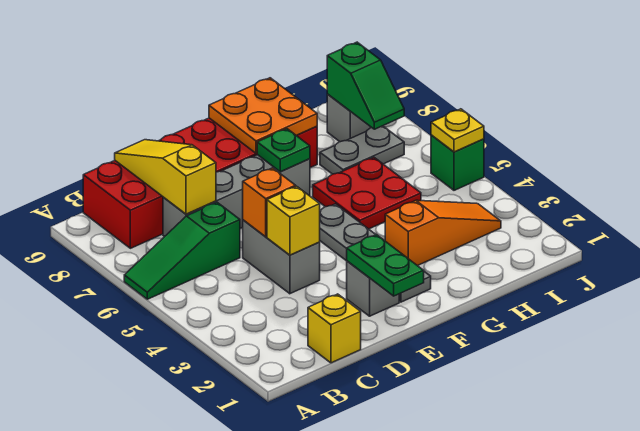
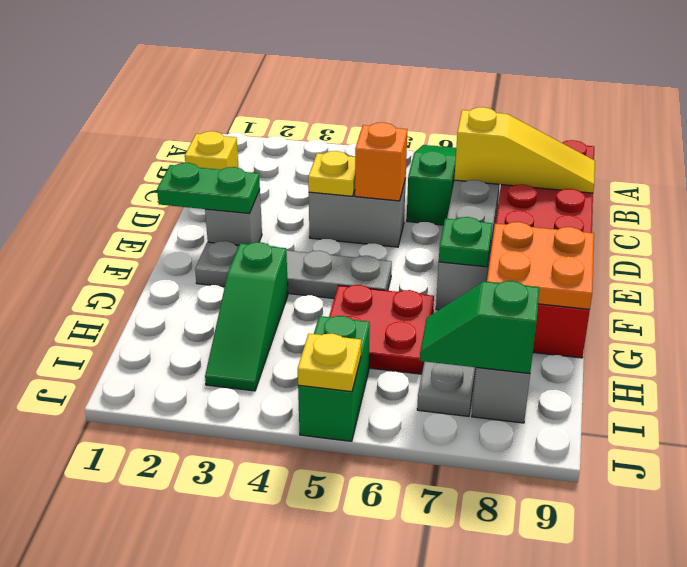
yellow brick D4 level 2 -> yellow plate D4 level 2
orange slope G3:I3 level 1 top G -> green slope G3:I3 level 1 top G
green brick J5 level 1 -> green brick I5:J5 level 1

